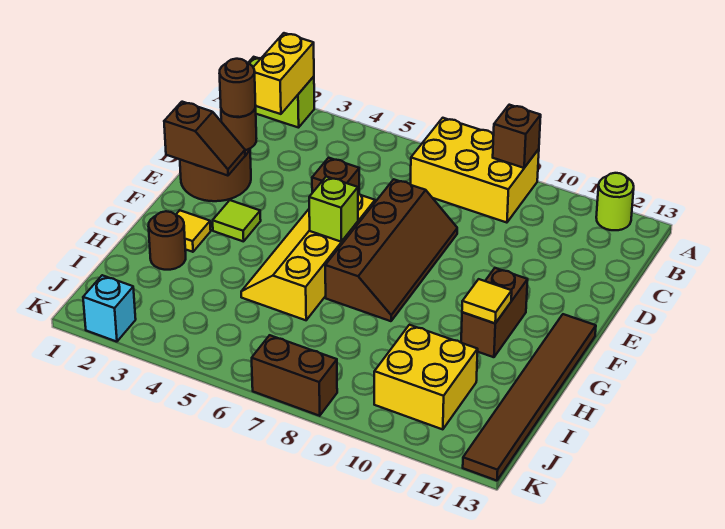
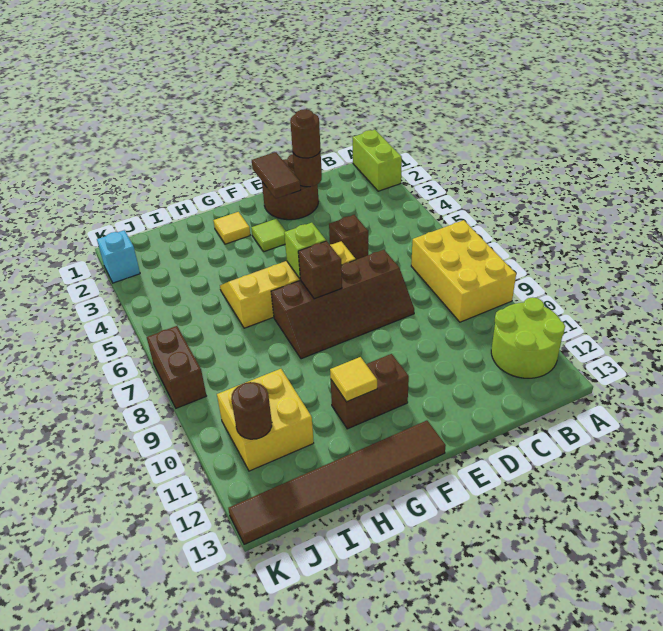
yellow brick A2:B2 level 2 -> none
brown brick A9 level 2 -> brown brick F7 level 2
lime round brick A12 level 1 -> lime round brick A11:B12 level 1
brown slope E1:E2 level 2 top 1 -> brown tile E1:E2 level 2
brown round brick H2 level 1 -> brown round brick J11 level 2

